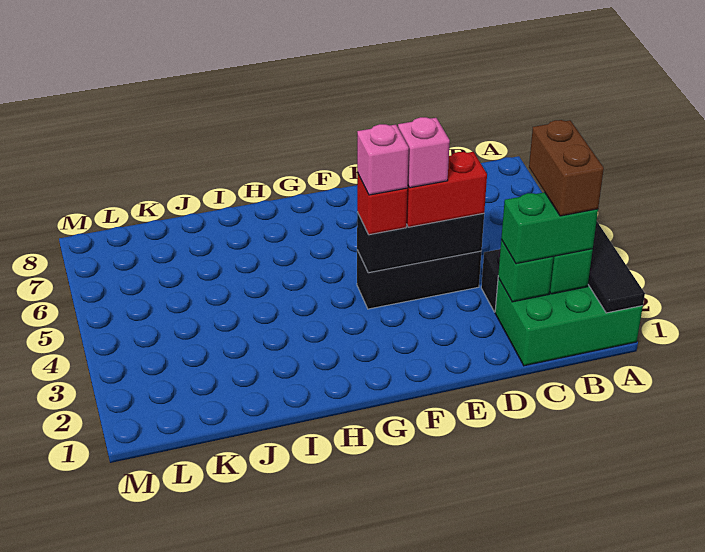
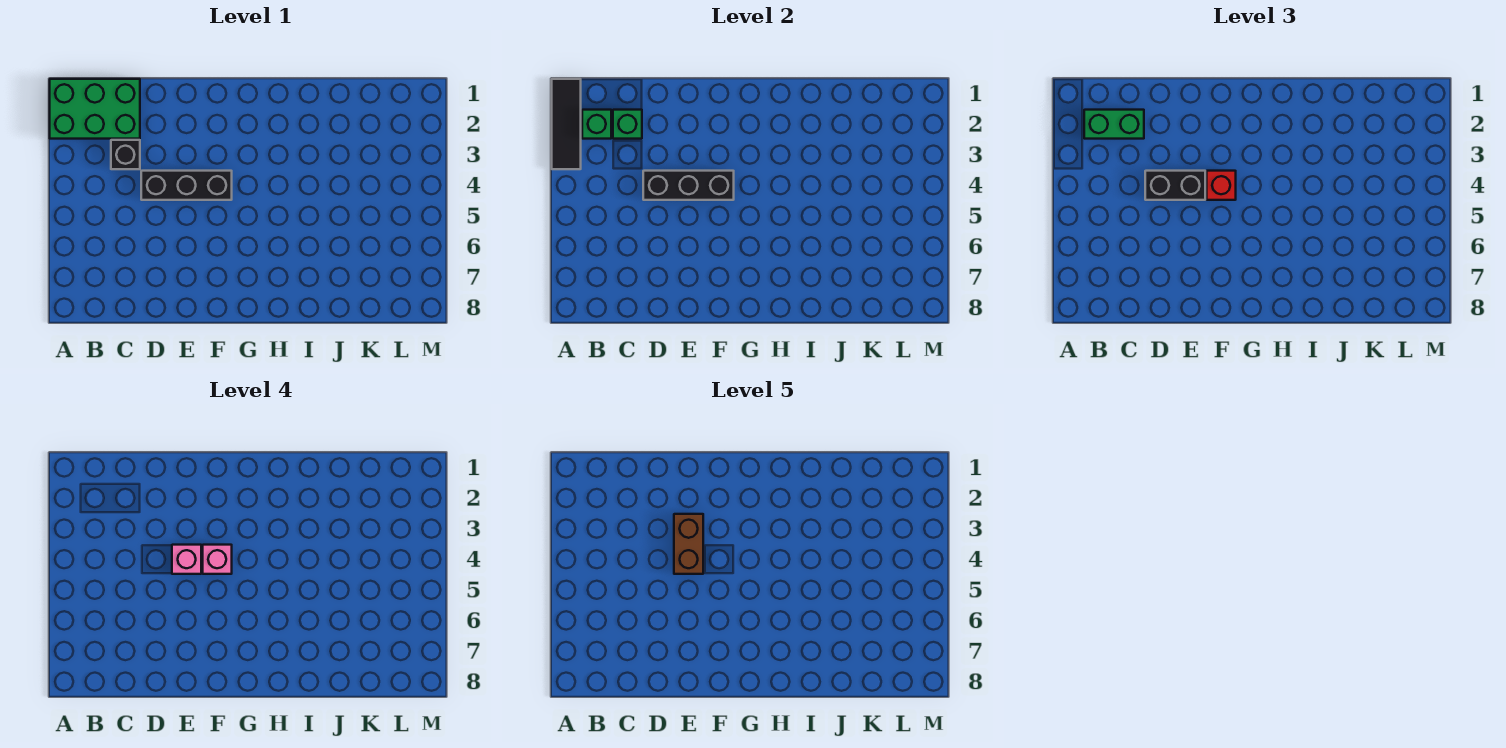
brown brick B2:B3 level 4 -> brown brick E3:E4 level 5
red brick D4:E4 level 3 -> black brick D4:E4 level 3

